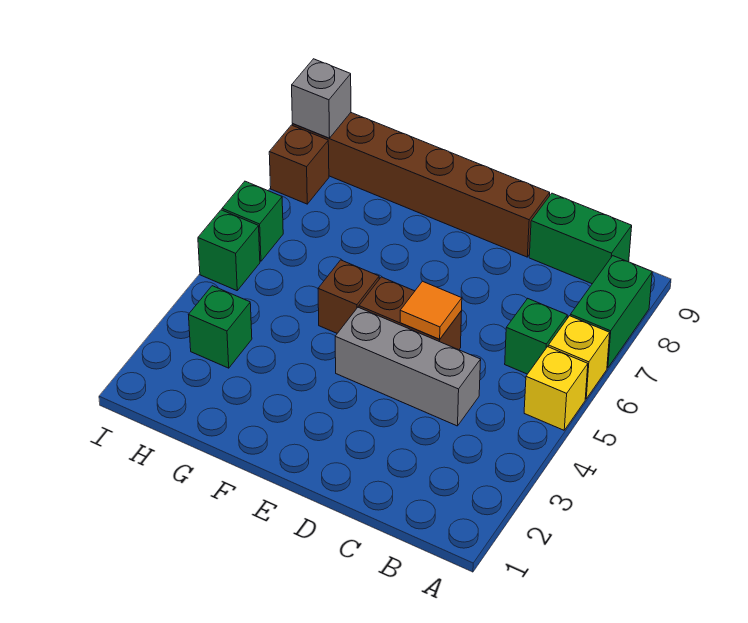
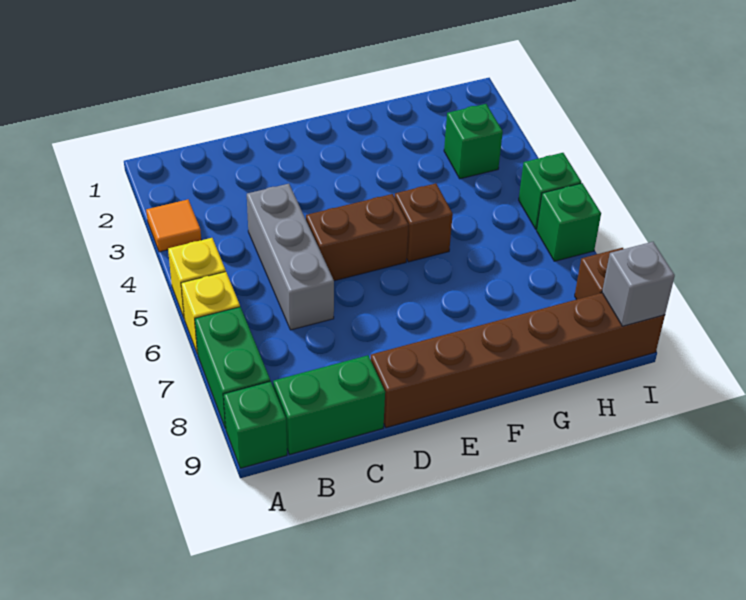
green brick B6 level 1 -> green brick A9 level 1
grey brick C4:E4 level 1 -> grey brick C4:C6 level 1
orange tile D5 level 2 -> orange tile A3 level 1

